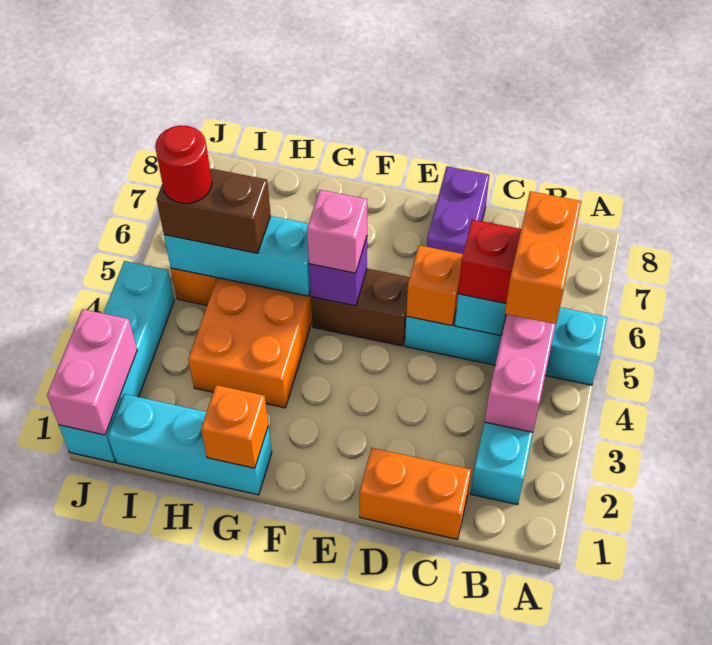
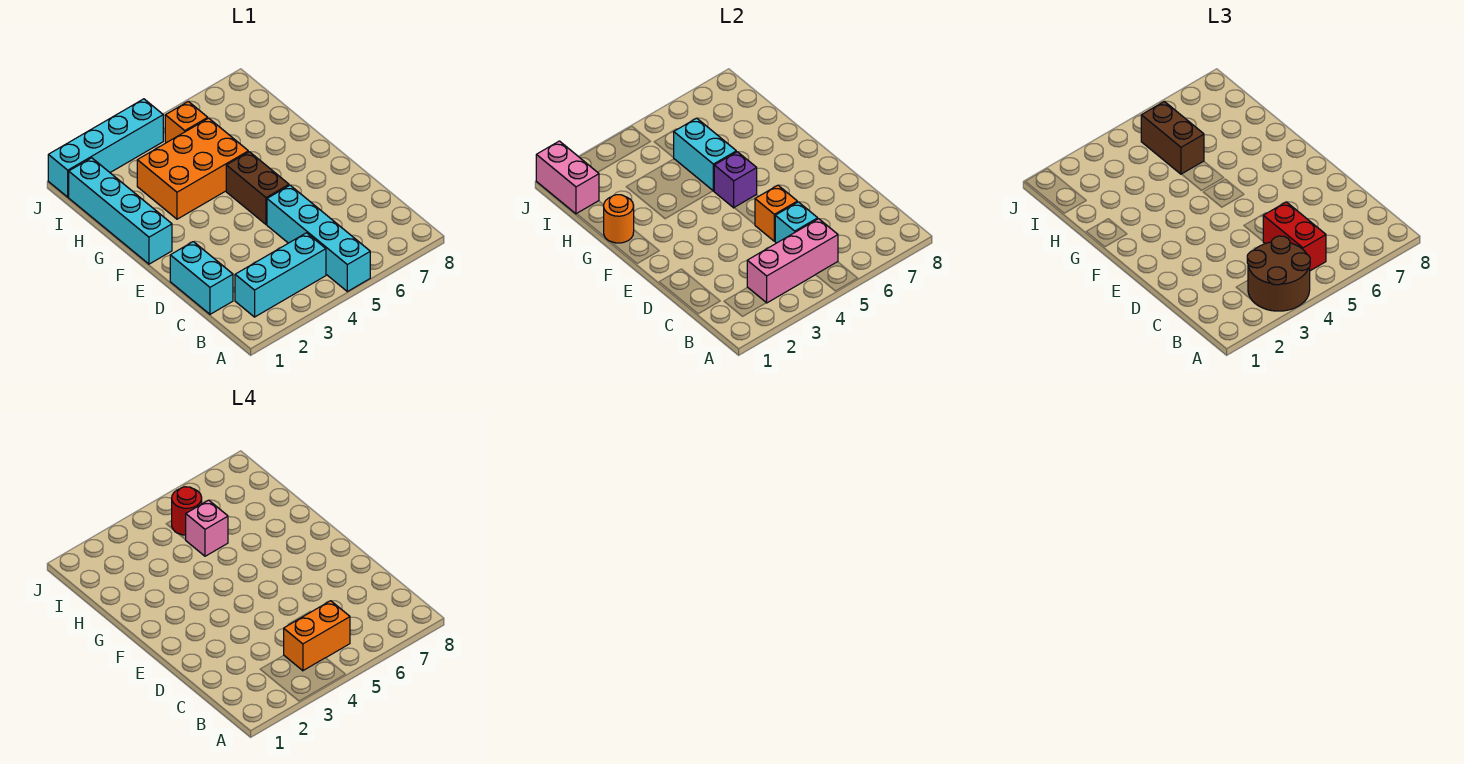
none -> brown round brick A3:B4 level 3
orange brick C1:D1 level 1 -> cyan brick C1:D1 level 1
purple brick D7:D8 level 1 -> none
pink brick F5 level 3 -> pink brick H5 level 4
cyan brick G1:I1 level 1 -> cyan brick F1:I1 level 1
orange brick G1 level 2 -> orange round brick G1 level 2
cyan brick G5:I5 level 2 -> cyan brick G5:H5 level 2
pink brick J1:J2 level 2 -> pink brick I1:J1 level 2

